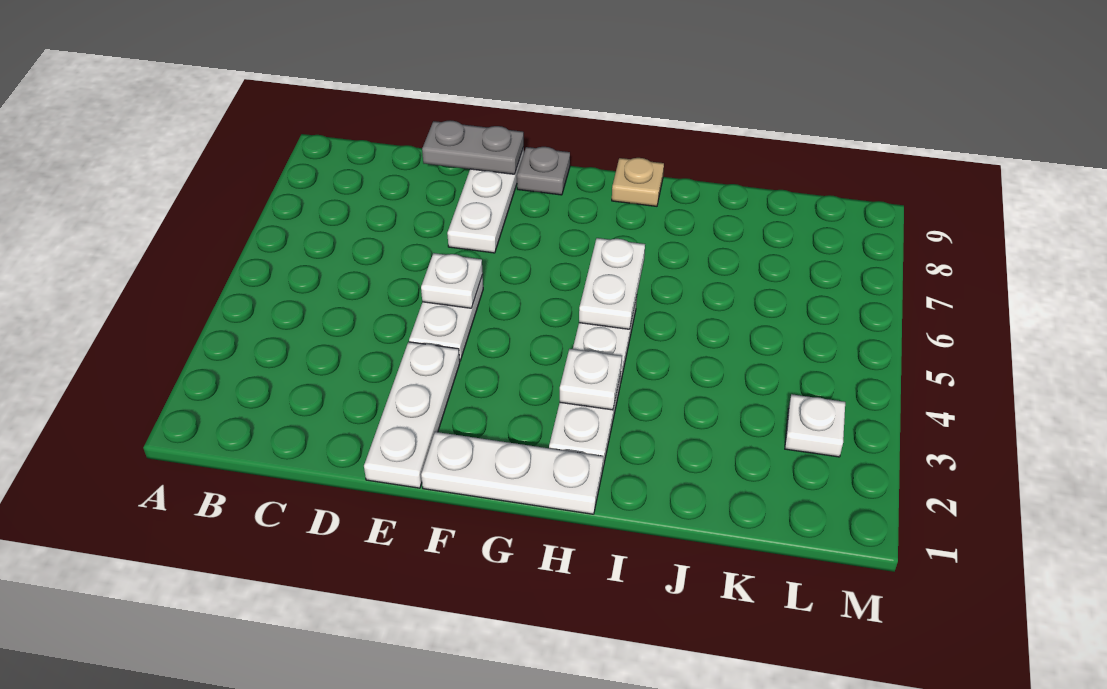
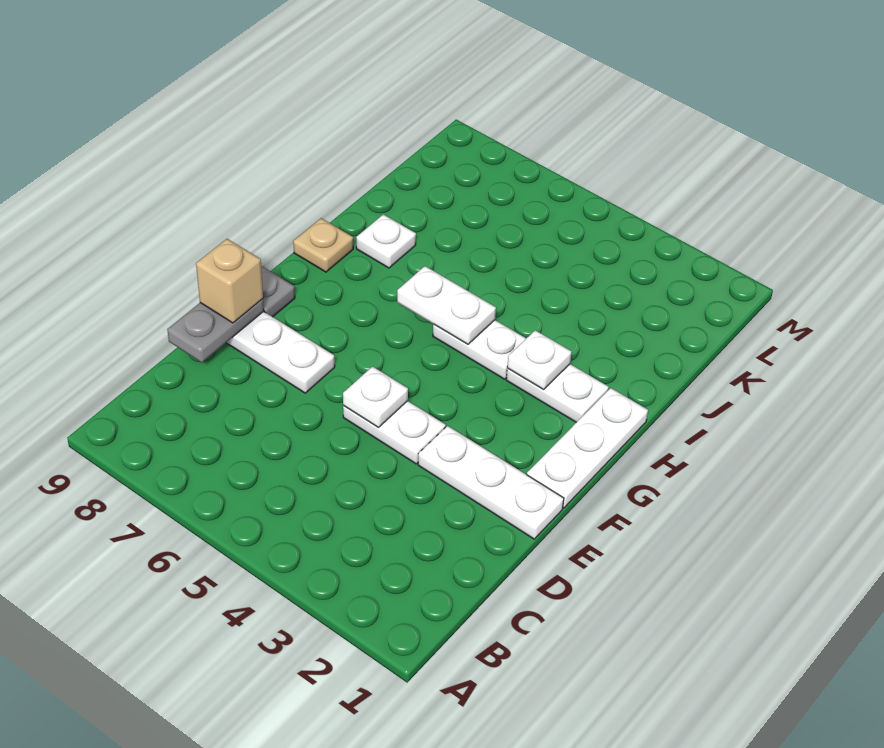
none -> tan brick E9 level 3
white plate L3 level 1 -> white plate I8 level 1

